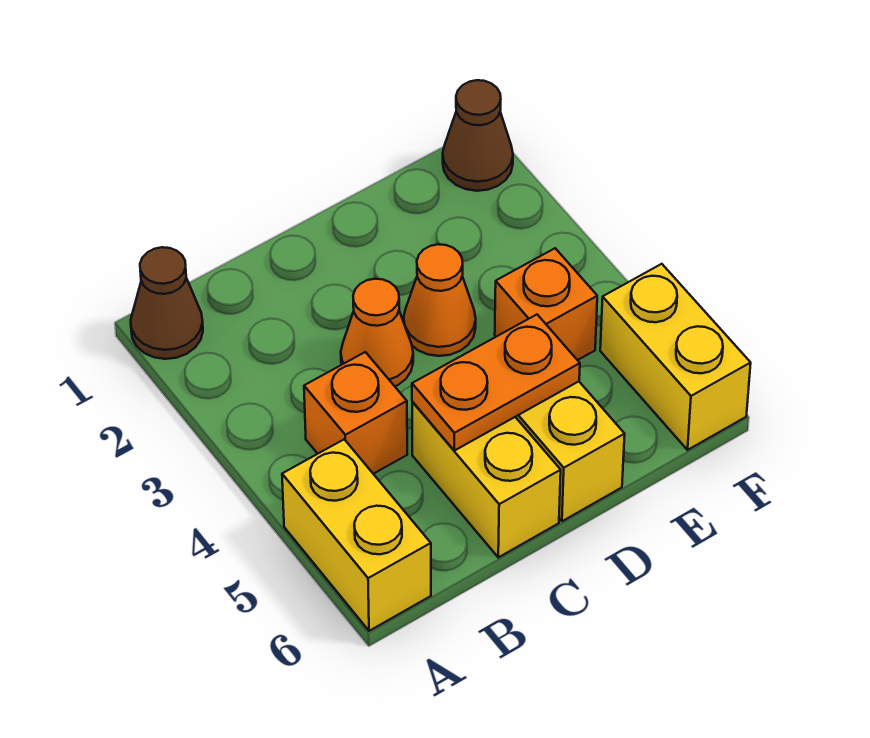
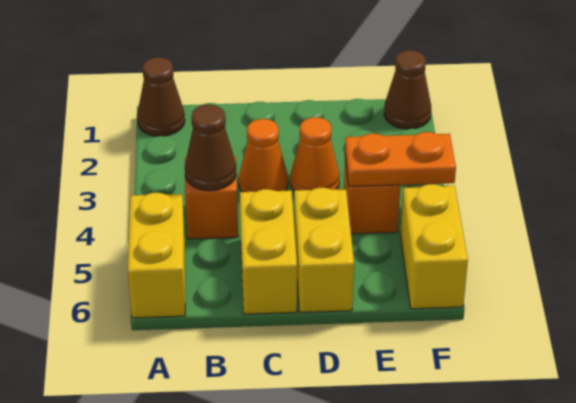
none -> brown cone B4 level 2
orange plate C5:D5 level 2 -> orange plate E4:F4 level 2

